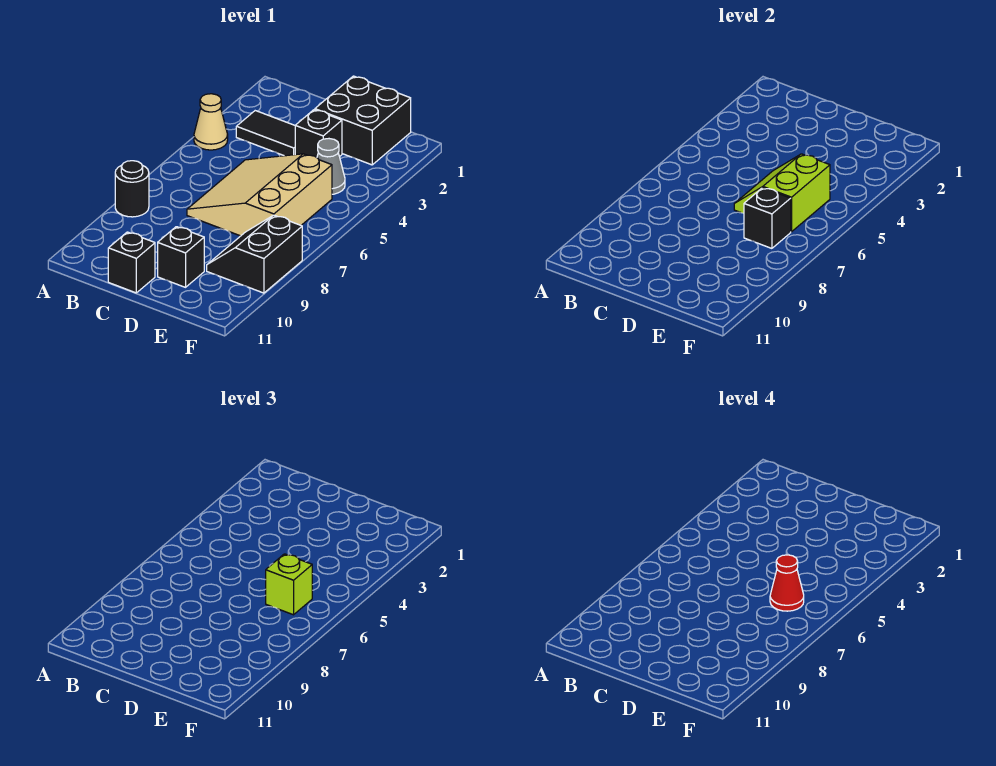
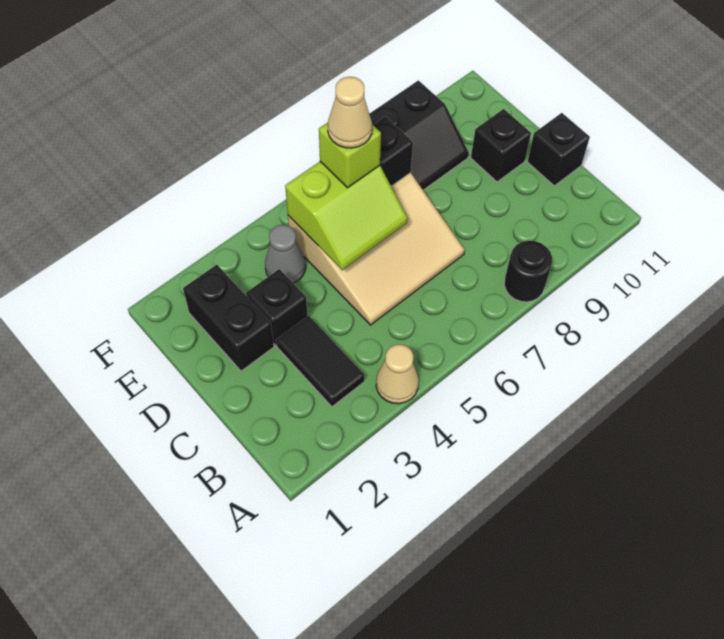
black brick D1:E2 level 1 -> black brick D2:E2 level 1
red cone E6 level 4 -> tan cone E6 level 4

